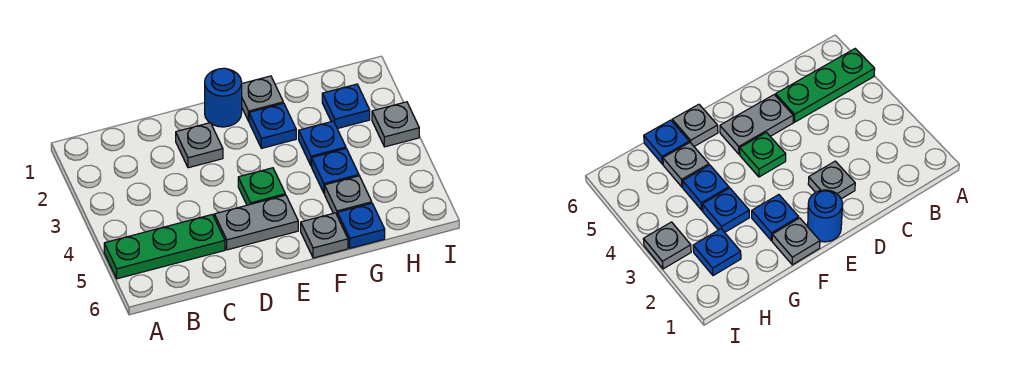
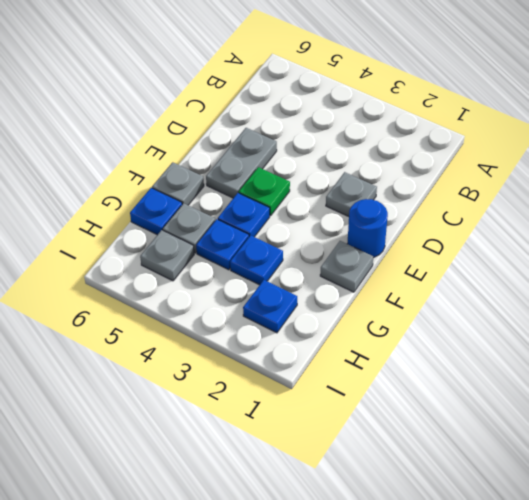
green plate A5:C5 level 1 -> none
blue plate F2 level 1 -> blue plate F4 level 1
grey plate I3 level 1 -> grey plate H5 level 1

